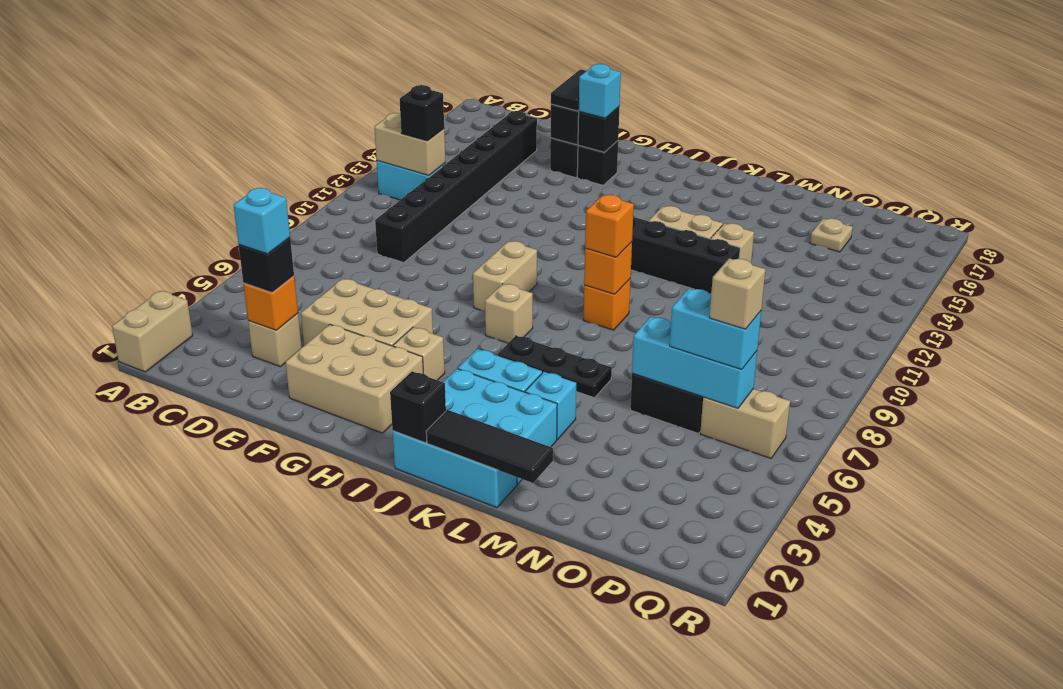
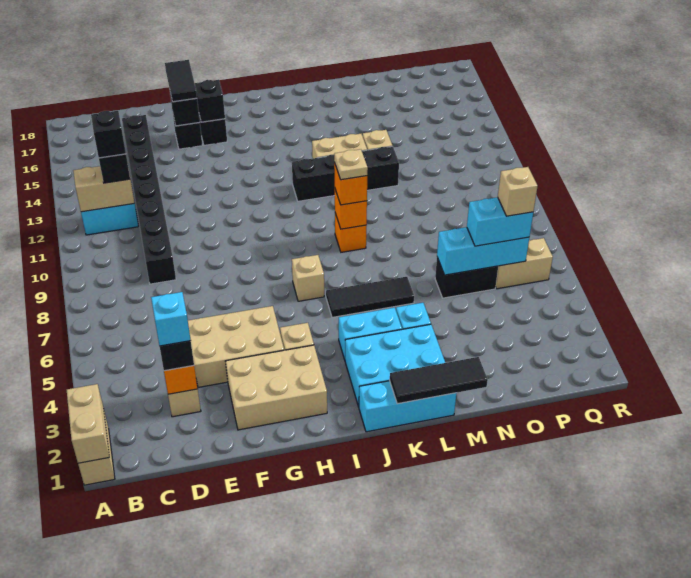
cyan brick G16 level 3 -> none
tan brick H8:H9 level 1 -> tan brick A1:A2 level 2
black brick J1 level 2 -> black brick C12 level 4
black plate J6:L6 level 1 -> black tile J6:L6 level 1
tan plate O16 level 1 -> tan plate K9 level 4

